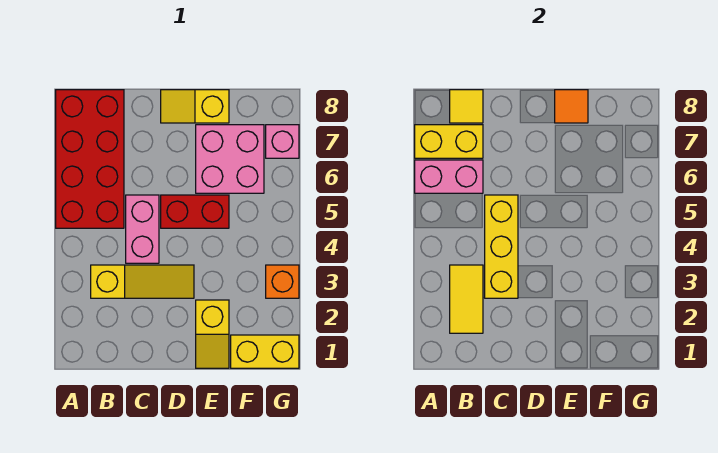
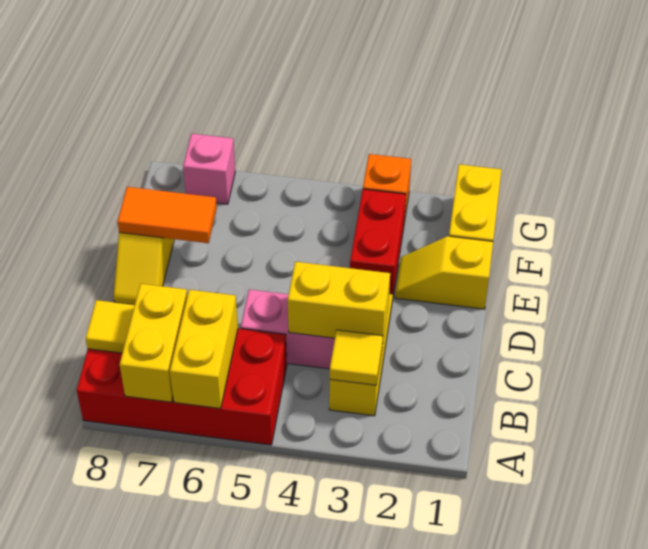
pink brick A6:B6 level 2 -> yellow brick A6:B6 level 2
yellow tile B2:B3 level 2 -> yellow tile B3 level 2
yellow brick C3:C5 level 2 -> yellow brick C3:C4 level 2
red brick D5:E5 level 1 -> red brick E3:F3 level 1
yellow slope E1:E2 level 1 top 2 -> yellow slope E1:E2 level 1 top 1
pink brick E6:F7 level 1 -> none
orange tile E8 level 2 -> orange tile E7:E8 level 2

